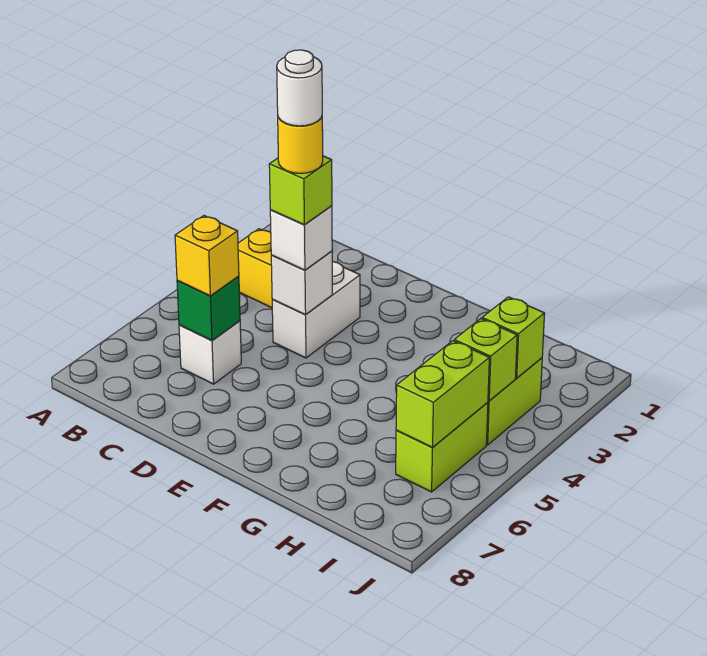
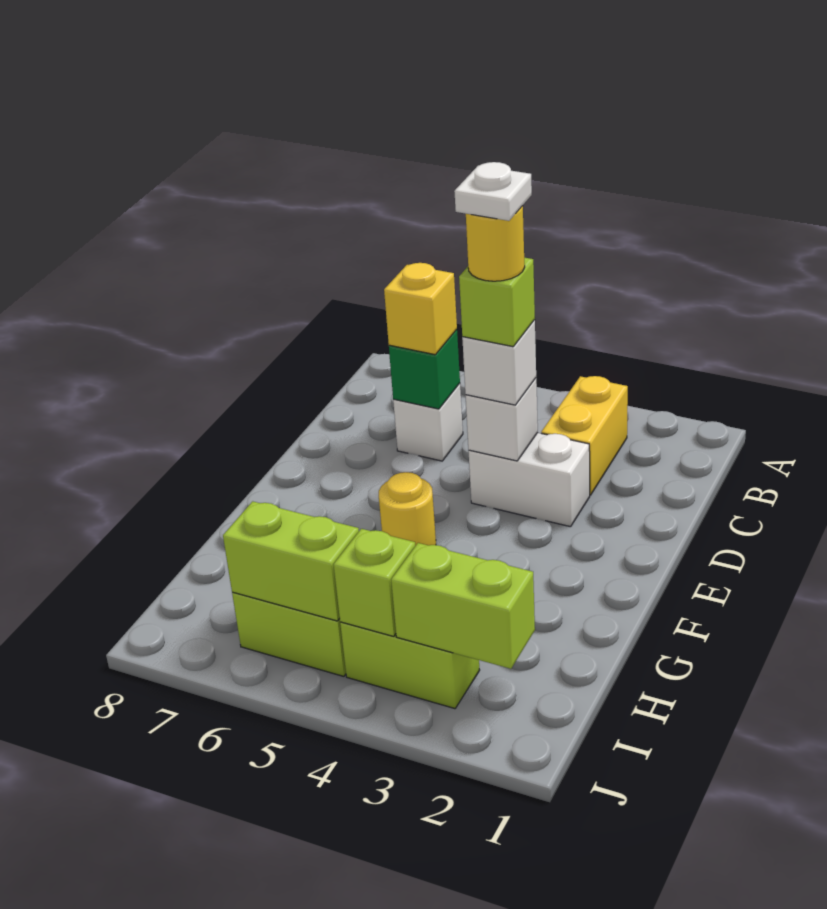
white round brick D4 level 6 -> white plate D4 level 6
none -> yellow round brick F5 level 1
lime brick I3 level 2 -> lime brick I2:I3 level 2

